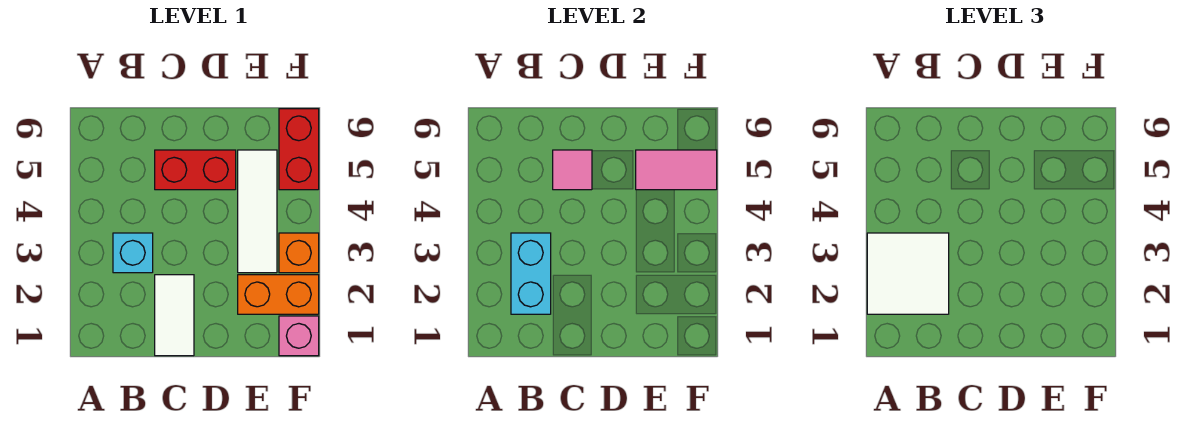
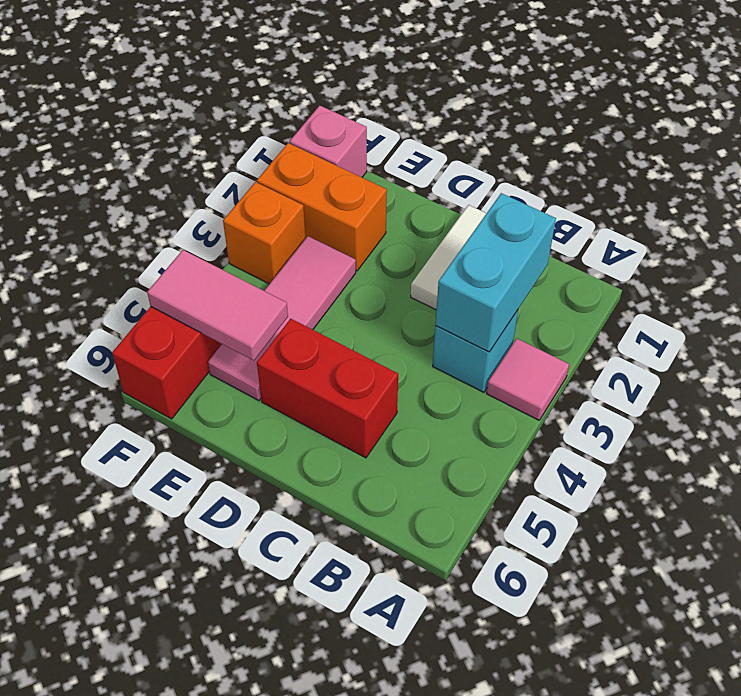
white tile A2:B3 level 3 -> none
pink tile C5 level 2 -> pink tile A3 level 1
white tile E3:E5 level 1 -> pink tile E3:E5 level 1

